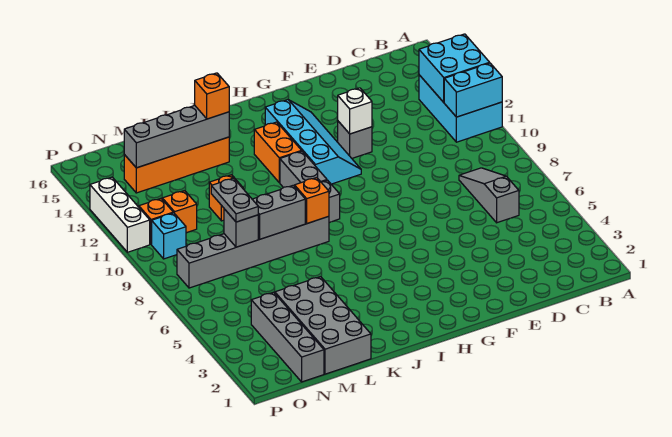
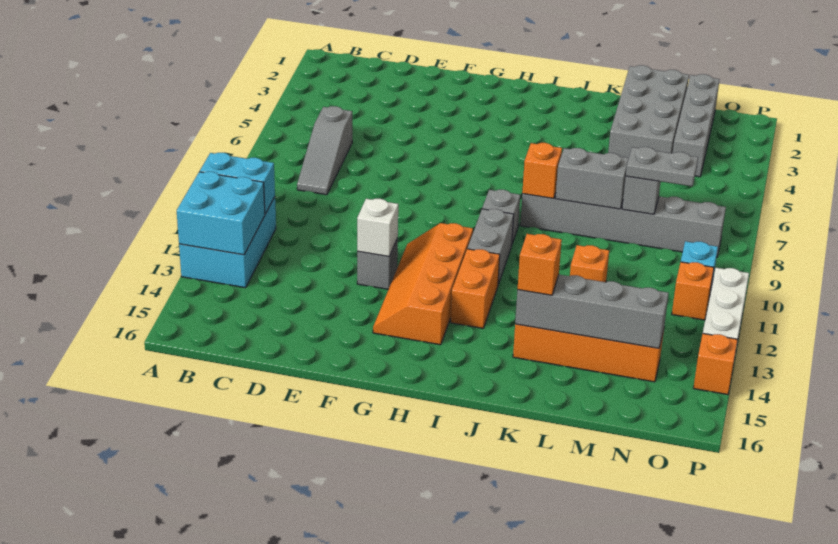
cyan slope G11:H14 level 1 top H -> orange slope G11:H14 level 1 top H
grey plate M8:M9 level 3 -> grey plate M8:N8 level 3
orange brick N11 level 1 -> orange brick P14 level 1

